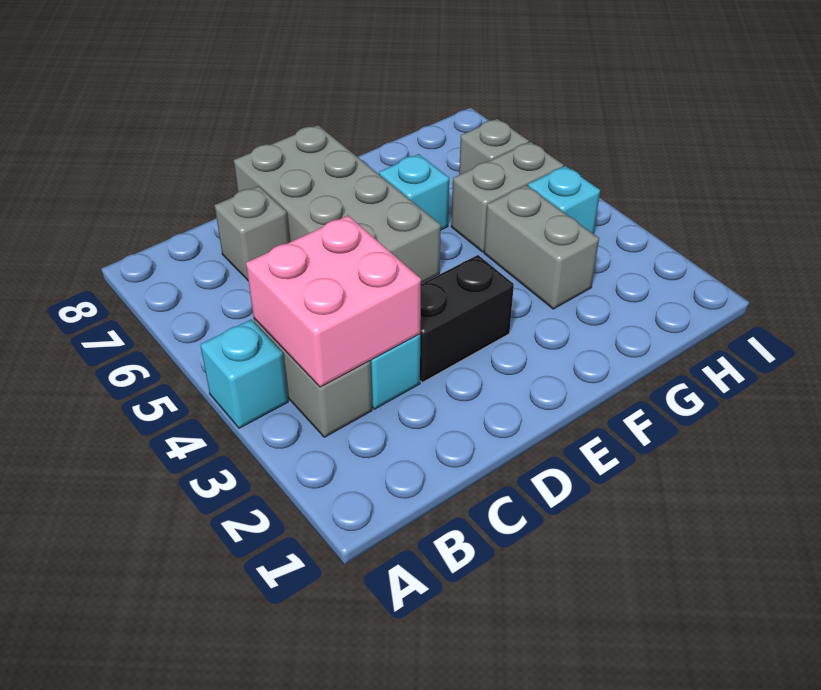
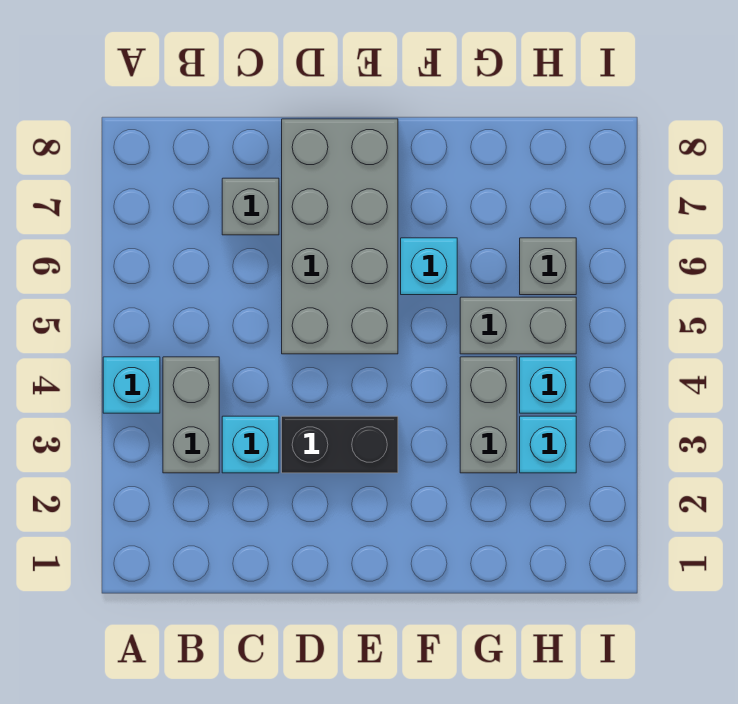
pink brick B3:C4 level 2 -> none
none -> cyan brick H3 level 1

